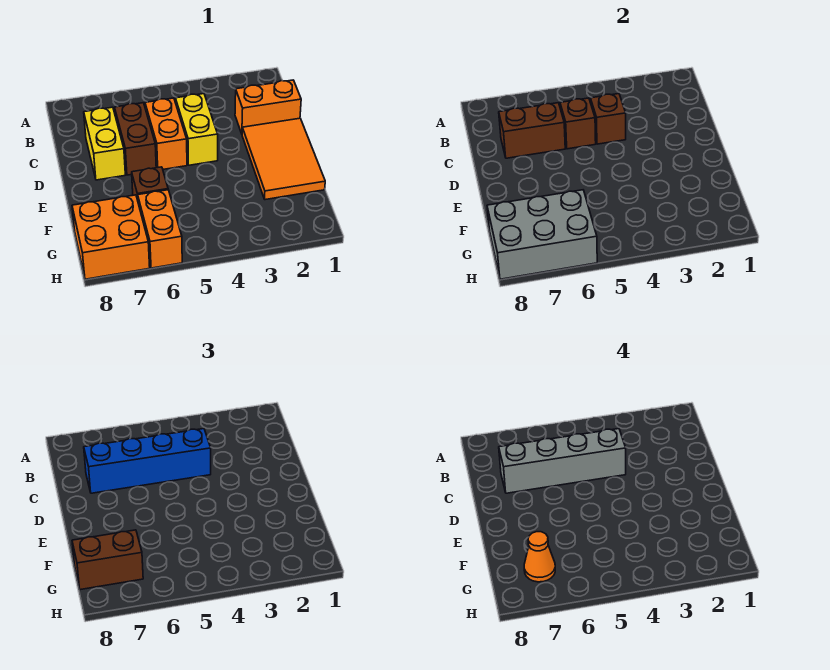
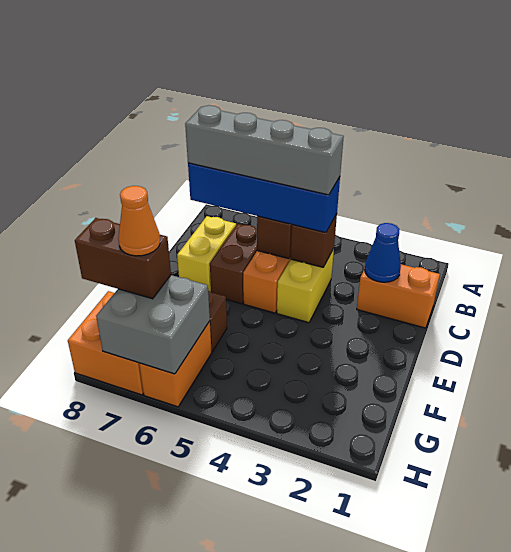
none -> blue cone C2 level 2
brown brick C6:C7 level 2 -> none
orange tile D1:F2 level 1 -> none
grey brick G6:H8 level 2 -> grey brick G6:H7 level 2

